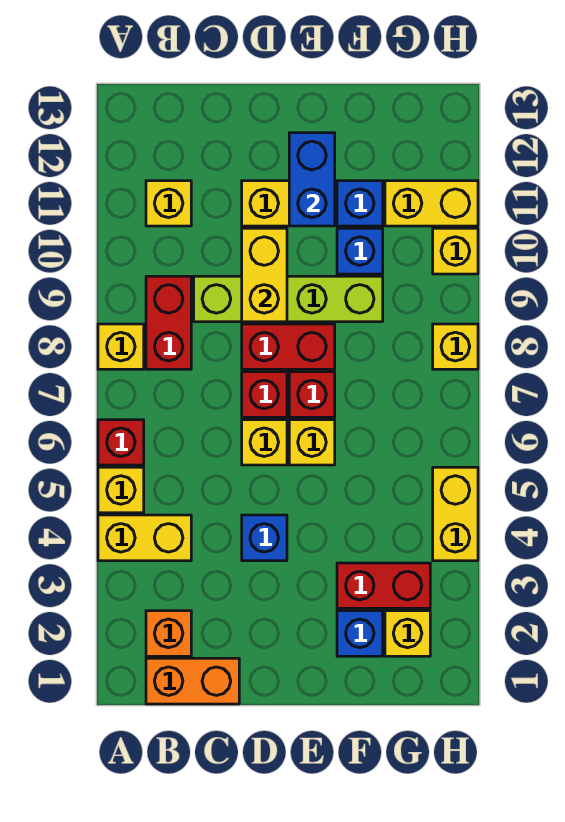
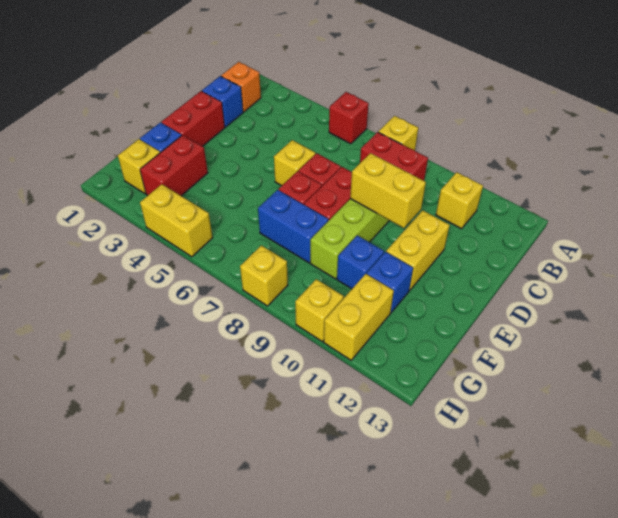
yellow brick A4:B4 level 1 -> none
yellow brick A5 level 1 -> none
orange brick B1:C1 level 1 -> none
none -> red brick D2:E2 level 1
blue brick D4 level 1 -> blue brick C2 level 1
yellow brick E6 level 1 -> none
blue brick E11:E12 level 2 -> blue brick F7:F8 level 1

